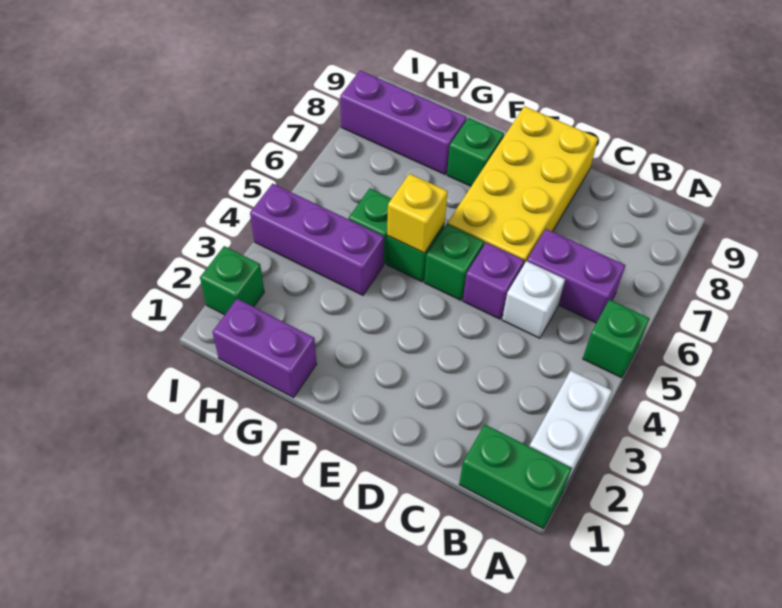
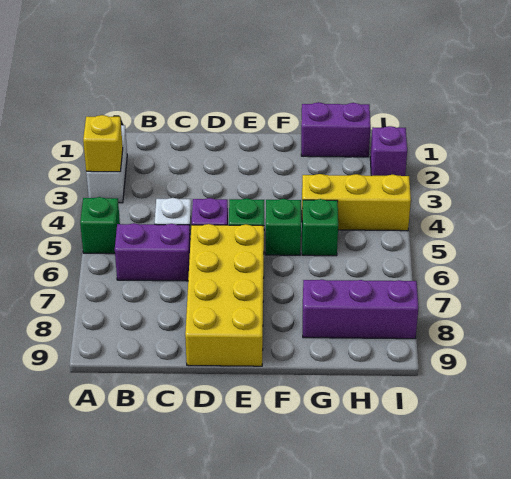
green brick A1:B1 level 1 -> none
yellow brick F5 level 2 -> yellow brick A3 level 2
green brick F8 level 1 -> none
purple brick G4:I4 level 1 -> yellow brick G4:I4 level 1
green brick I2 level 1 -> purple brick I2 level 1

